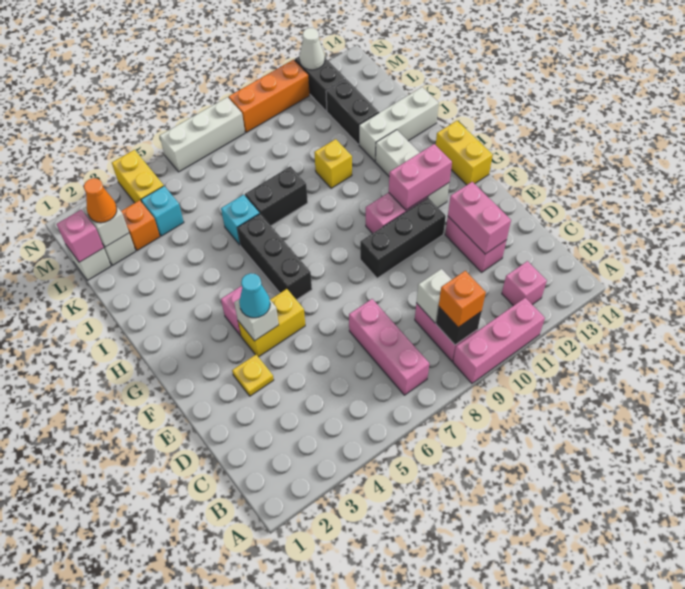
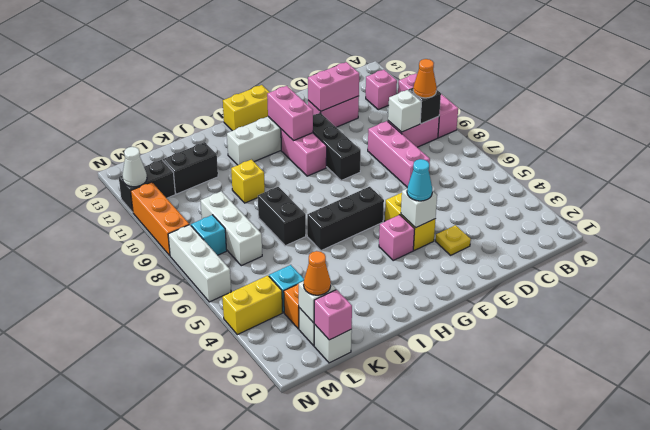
pink brick B7:D7 level 1 -> pink brick D7:D9 level 1
orange brick B9 level 3 -> orange cone B9 level 3
cyan brick J6 level 1 -> cyan brick M8 level 1
white brick J12:J14 level 1 -> white brick L7:L9 level 1

